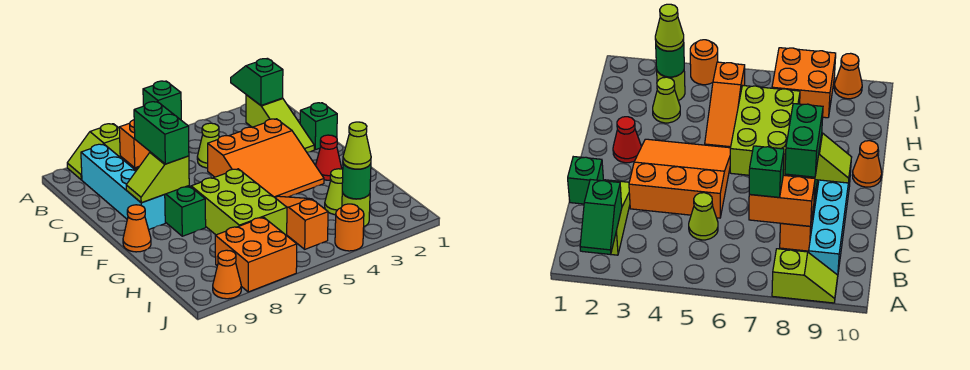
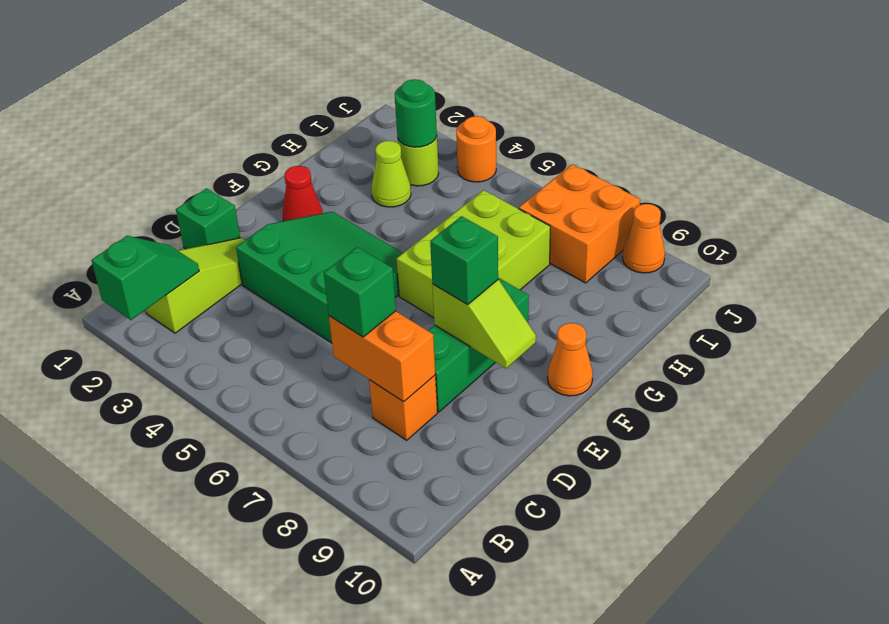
green slope A2:B2 level 2 top B -> green slope A2:B2 level 2 top A
lime slope A8:A9 level 1 top 8 -> none
cyan brick B9:E9 level 1 -> none
lime cone C5 level 1 -> none
orange slope D3:F5 level 1 top D -> green slope D3:F5 level 1 top D
green brick D8:E8 level 3 -> green brick E8 level 3
orange slope G5:I5 level 1 top I -> none
lime cone I3 level 3 -> none

